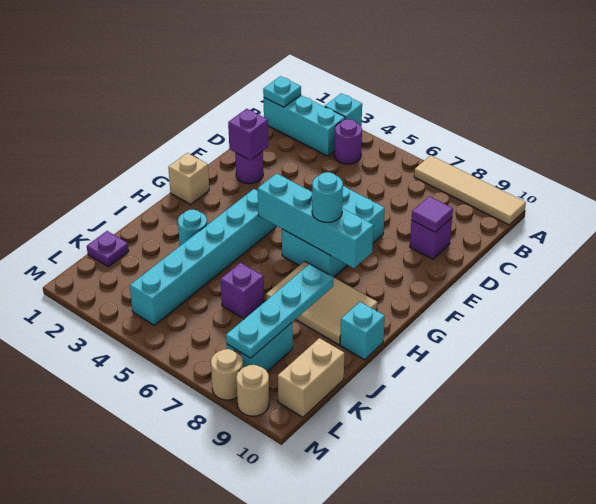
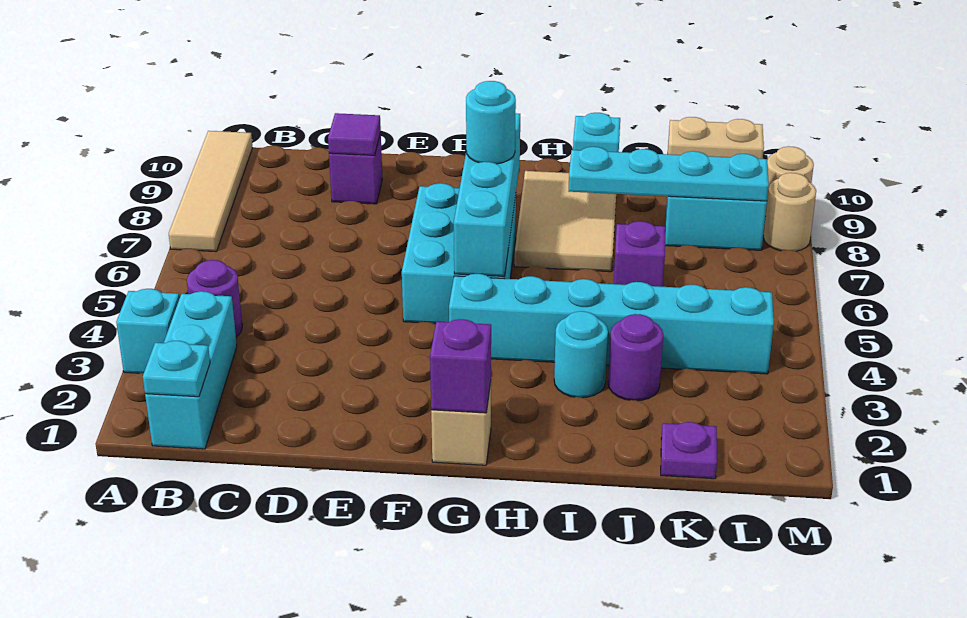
purple round brick E2 level 1 -> purple round brick J3 level 1
purple brick E2 level 2 -> purple brick G1 level 2
cyan brick E6:G7 level 1 -> cyan brick F5:G7 level 1

